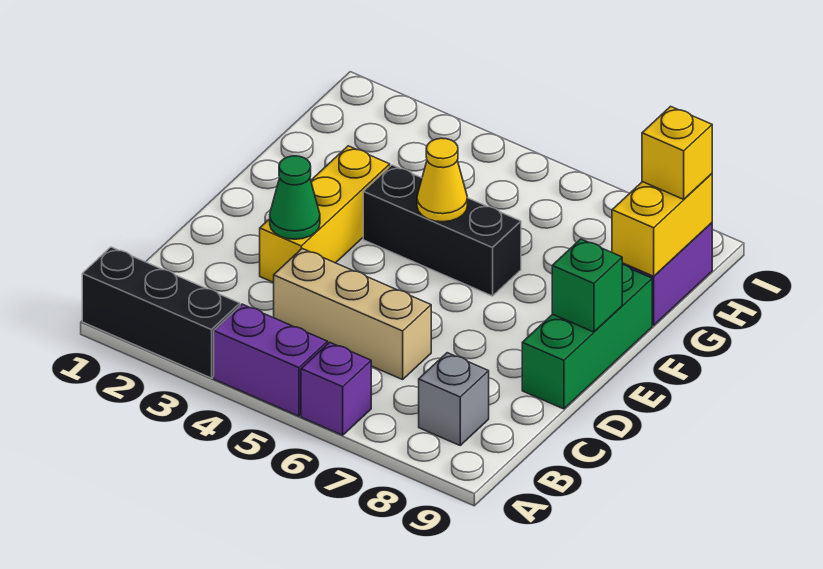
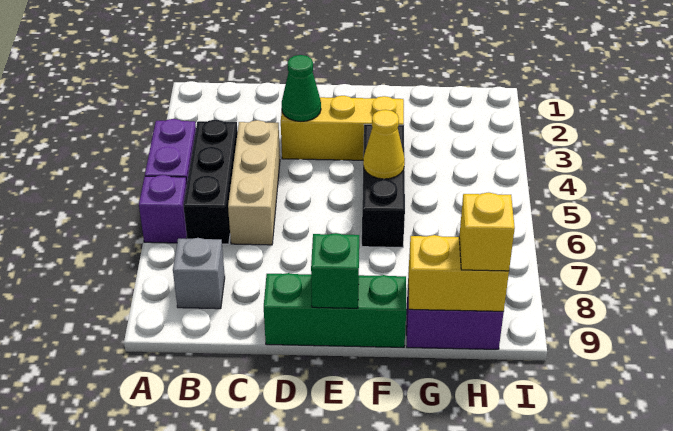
black brick A1:A3 level 1 -> black brick B4:B6 level 1

